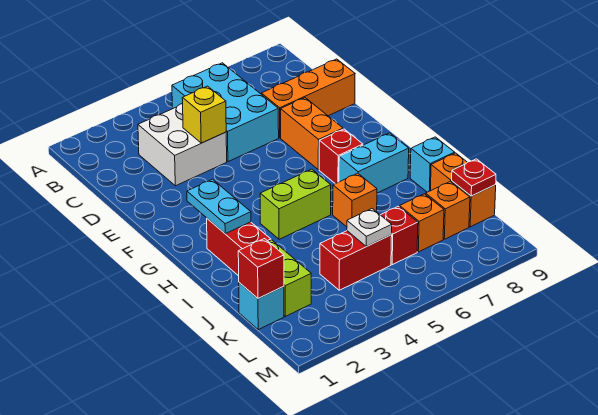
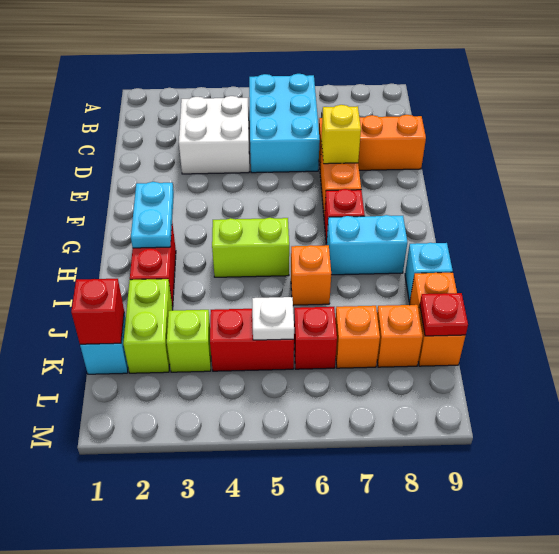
yellow brick D4 level 2 -> yellow brick E7 level 2
none -> lime brick K3 level 1

